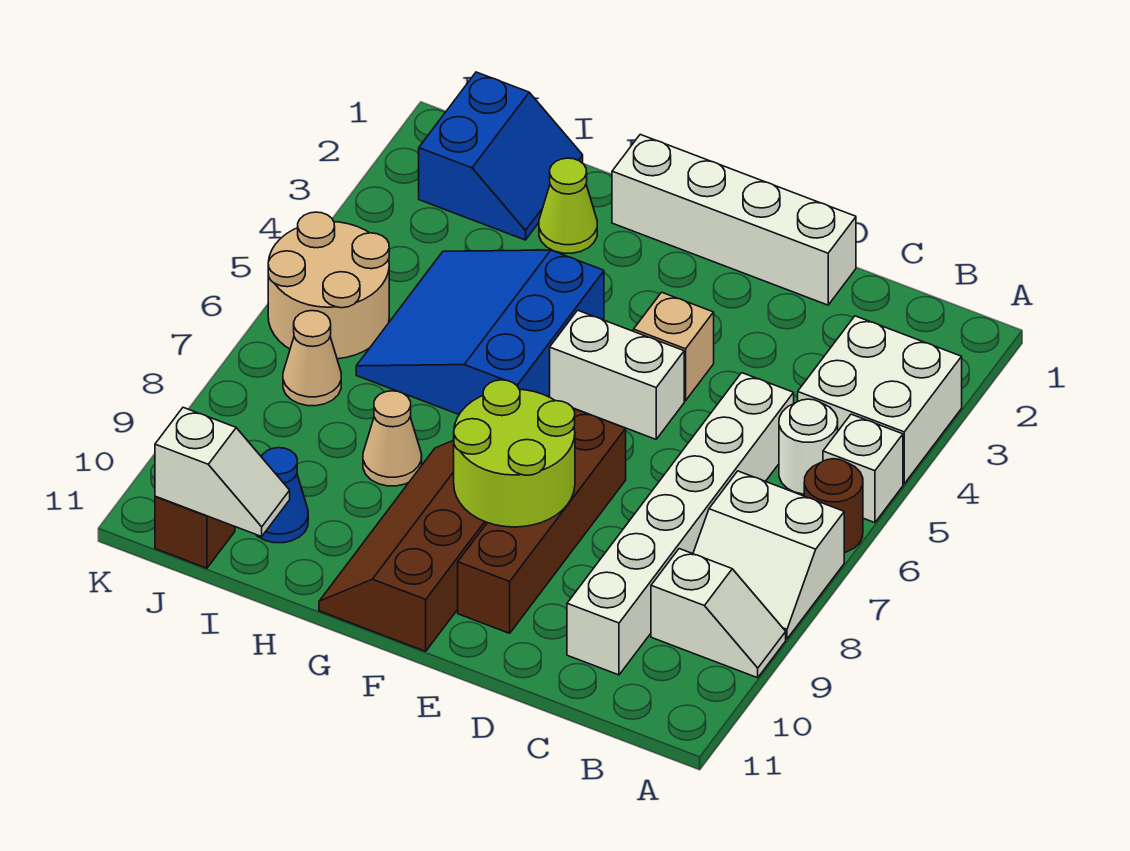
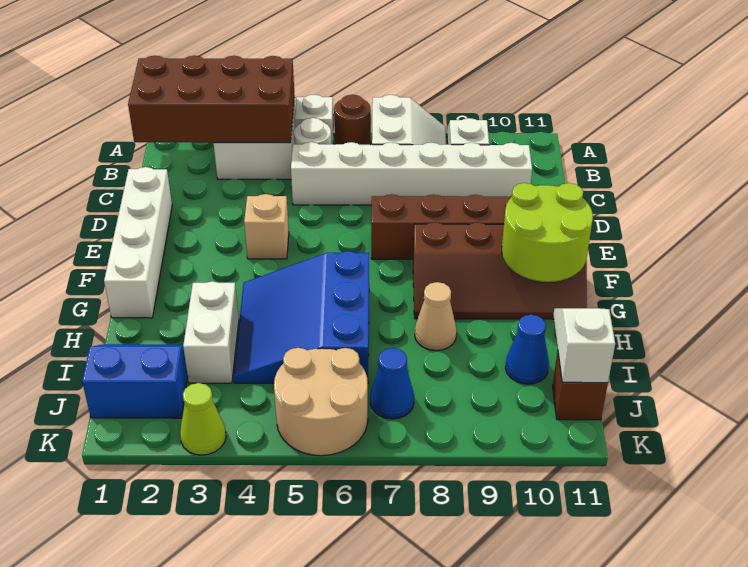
none -> brown brick A1:B4 level 2
white brick E5:F5 level 1 -> white brick H3:I3 level 1
lime round brick E8:F9 level 2 -> lime round brick F10:G11 level 2
blue slope G4:I6 level 1 top G -> blue slope G4:I6 level 1 top 6
lime cone H2 level 1 -> lime cone K3 level 1
tan cone J7 level 1 -> blue cone J7 level 1

